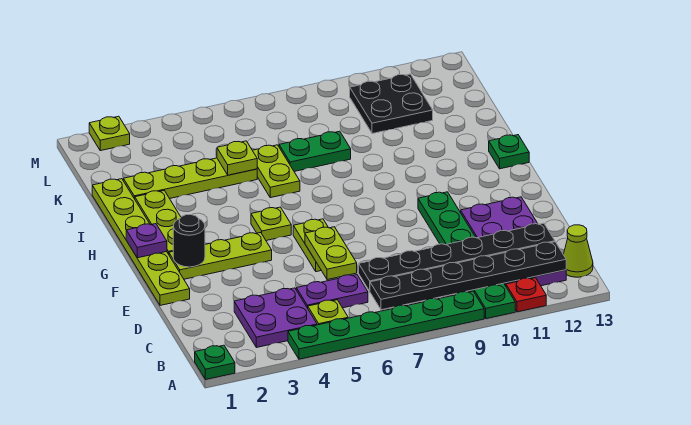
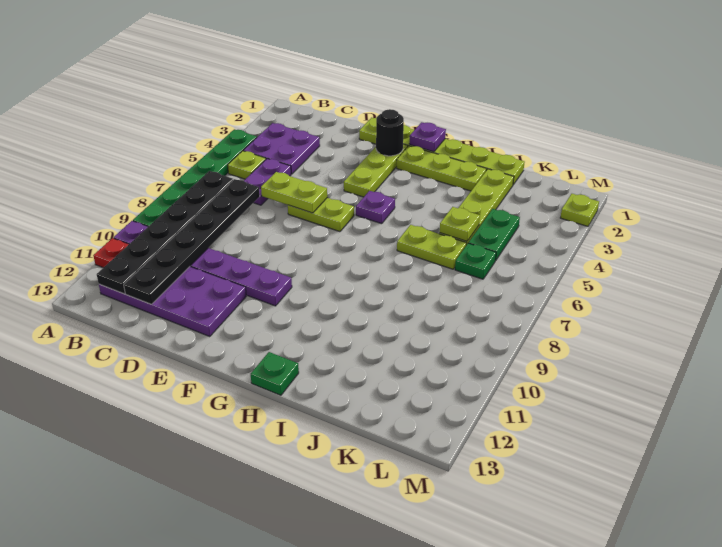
green plate A1 level 1 -> green plate K6 level 1
green plate A10:F10 level 1 -> purple plate A10:F10 level 1
lime cone B13 level 1 -> none
lime plate G5 level 1 -> purple plate G5 level 1
green plate J7:J8 level 1 -> green plate K4:K5 level 1
black plate K10:L11 level 1 -> none

